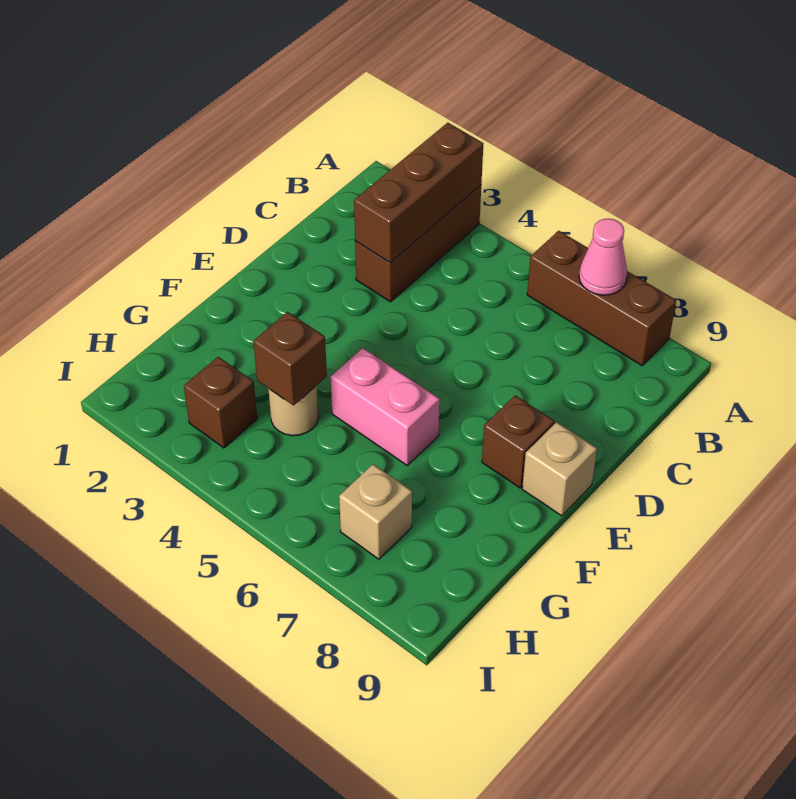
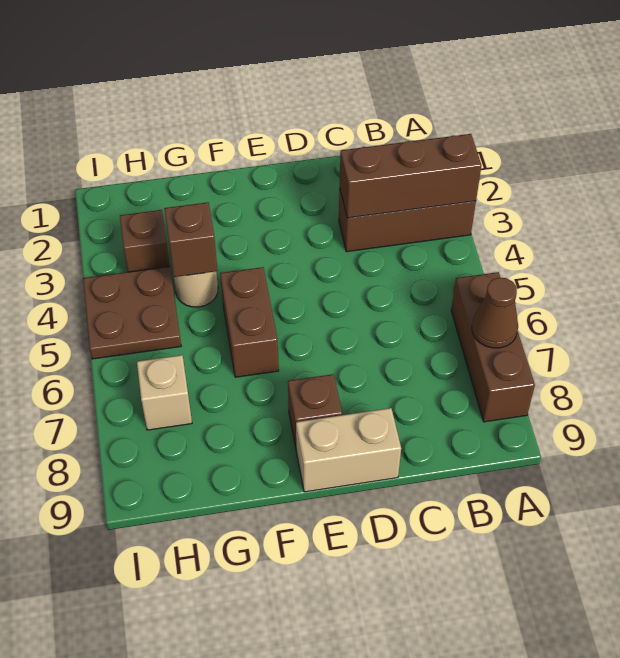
pink cone A7 level 2 -> brown cone A7 level 2
tan brick E9 level 1 -> tan brick D9:E9 level 1
pink brick F5:F6 level 1 -> brown brick F5:F6 level 1
none -> brown plate H4:I5 level 1

